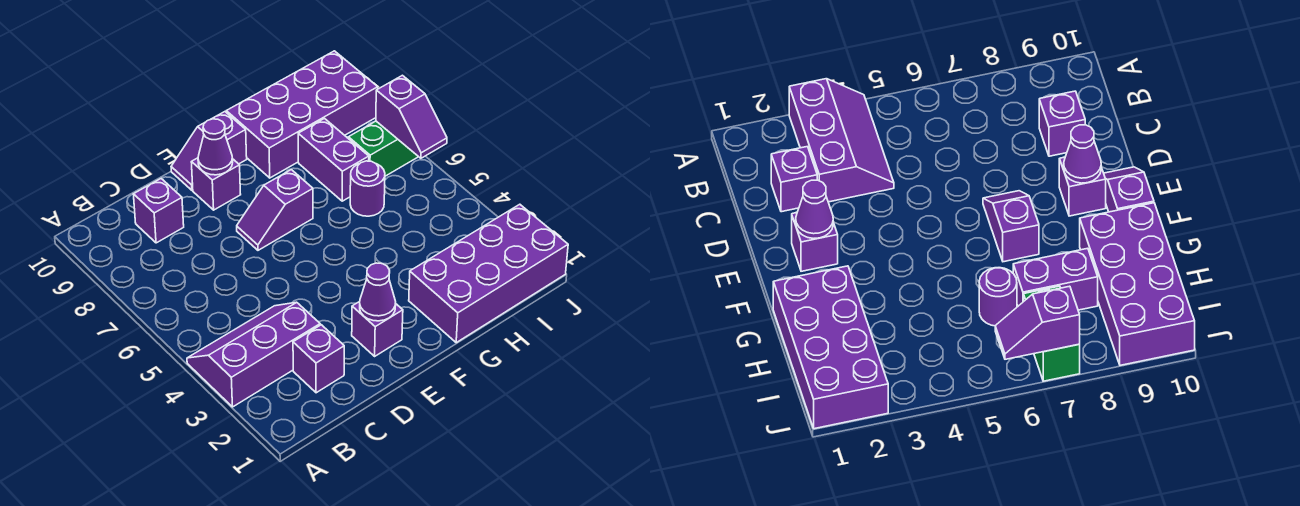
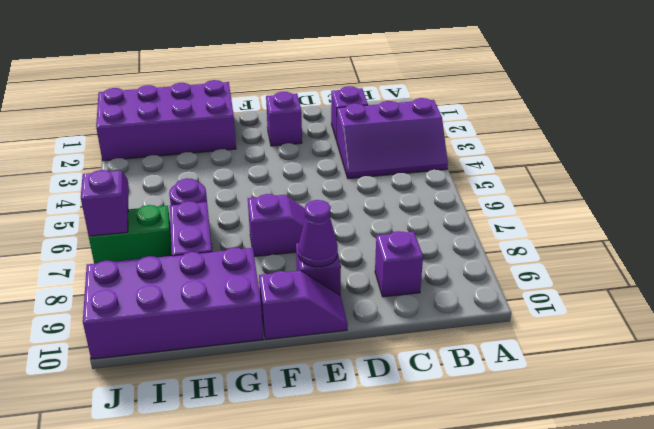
purple cone E2 level 2 -> none

